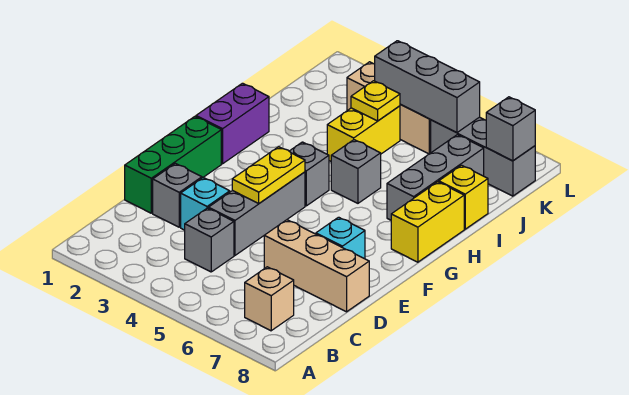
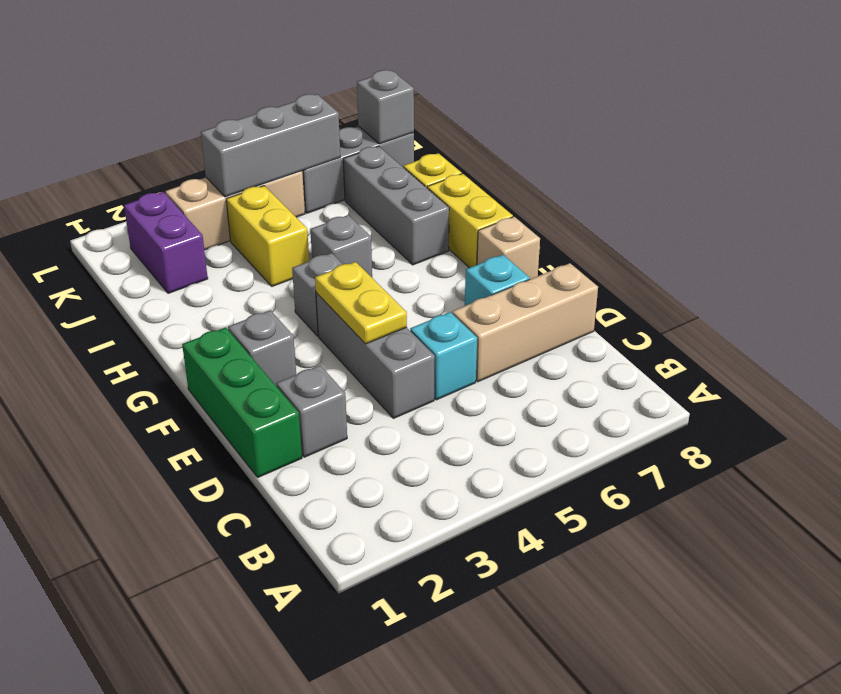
tan brick B7 level 1 -> tan brick F8 level 1
grey brick C4 level 1 -> grey brick F2 level 1
cyan brick D3 level 1 -> cyan brick D5 level 1
purple brick G1:H1 level 1 -> purple brick J2:K2 level 1
yellow plate J4 level 2 -> none

